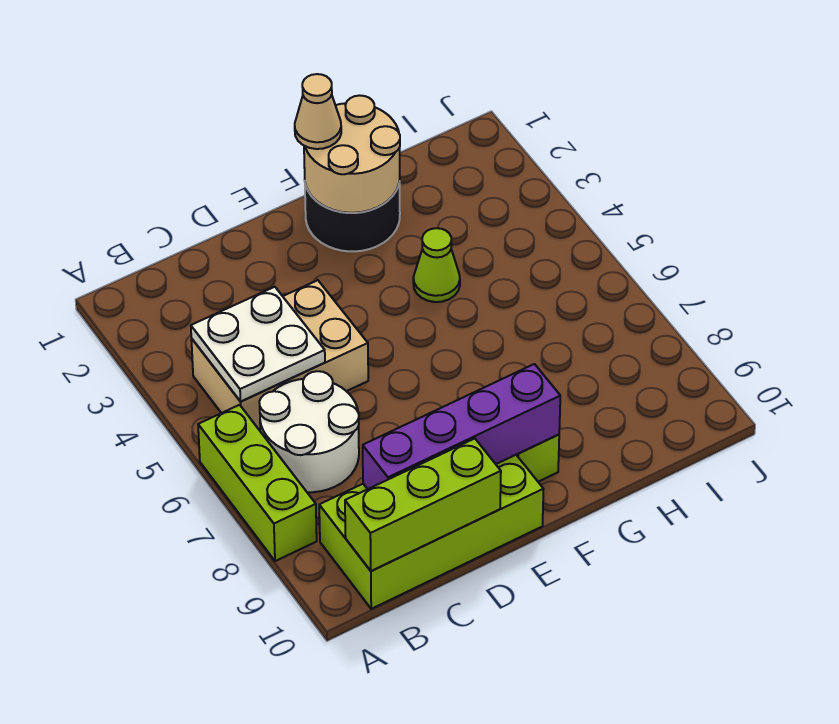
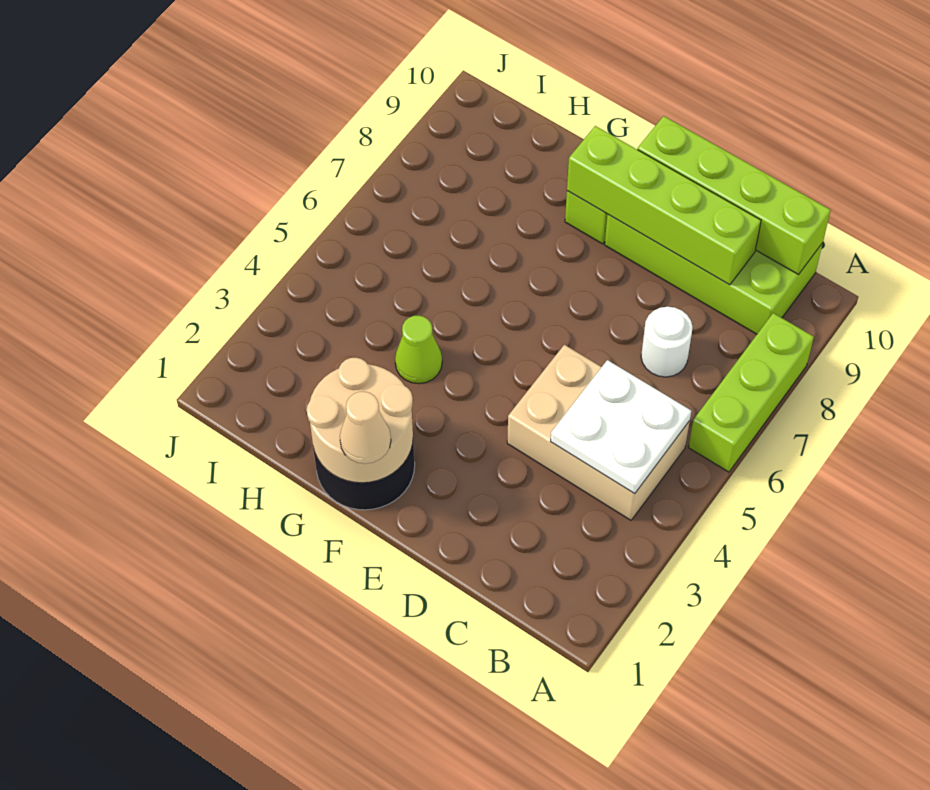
white round brick B6:C7 level 1 -> white round brick C7 level 1
lime brick B10:D10 level 2 -> lime brick B10:E10 level 2
purple brick C9:F9 level 2 -> lime brick C9:F9 level 2

